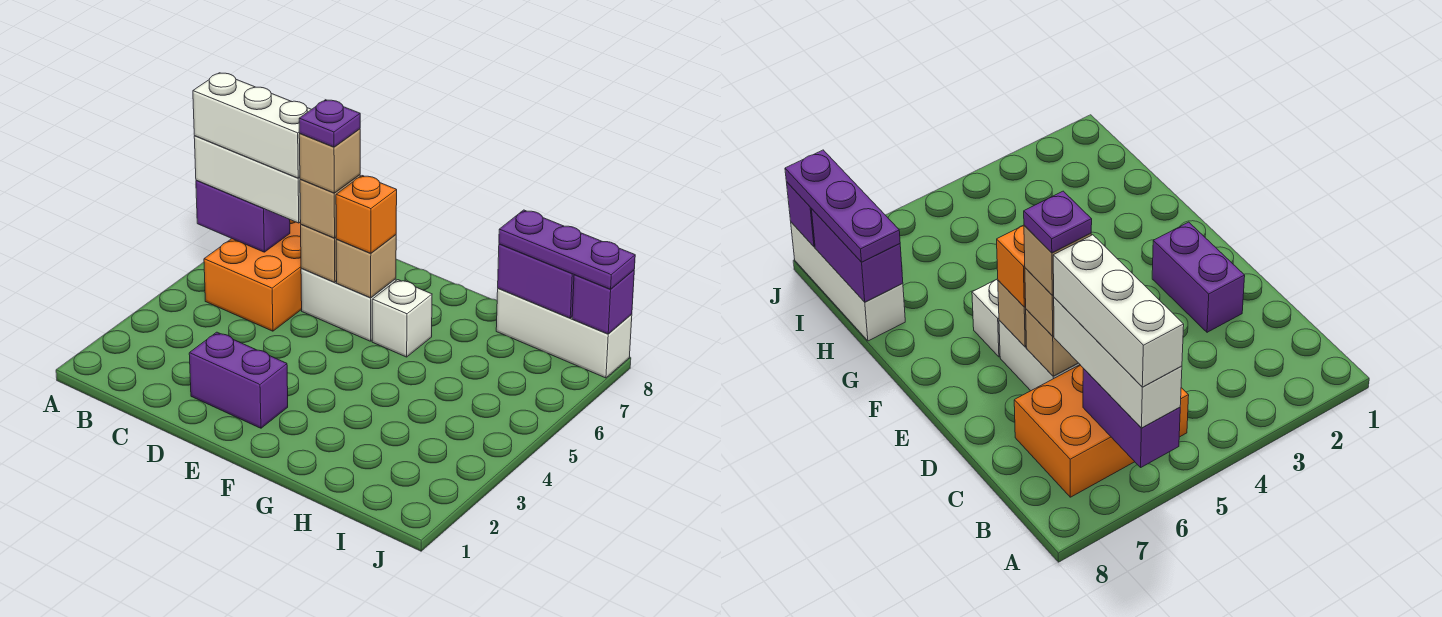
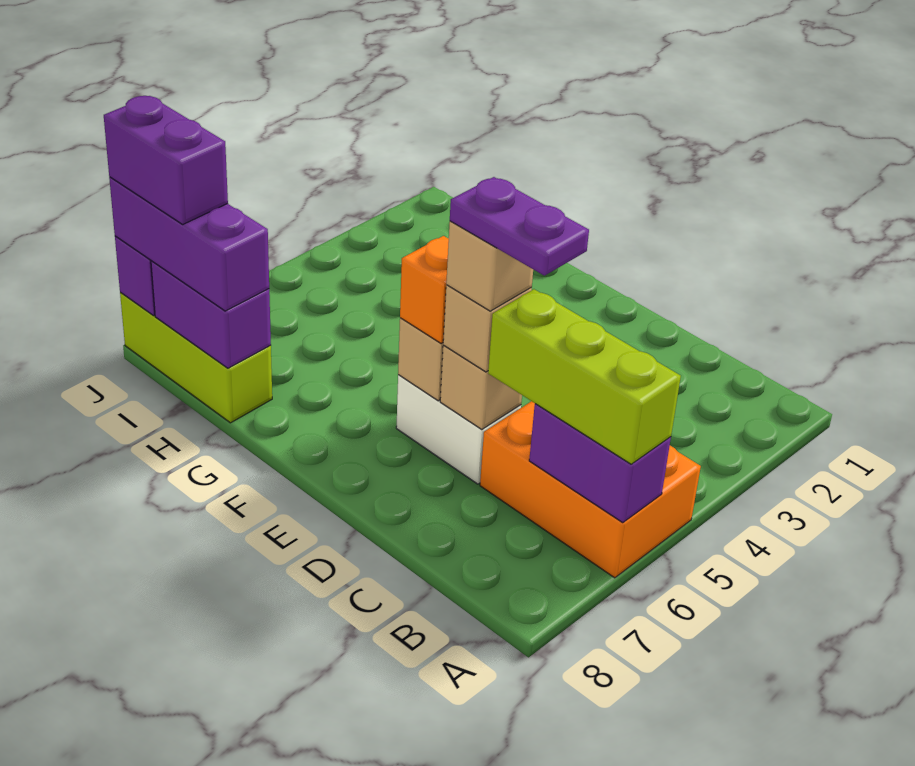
white brick A6:C6 level 3 -> lime brick A6:C6 level 3
white brick A6:C6 level 4 -> none
orange brick B5:C7 level 1 -> orange brick A5:C6 level 1
purple brick D2:E2 level 1 -> purple brick I8:J8 level 4
purple plate D6 level 5 -> purple plate C6:D6 level 5
white brick F6 level 1 -> none
white brick H8:J8 level 1 -> lime brick H8:J8 level 1
purple plate H8:J8 level 3 -> purple brick H8:J8 level 3

